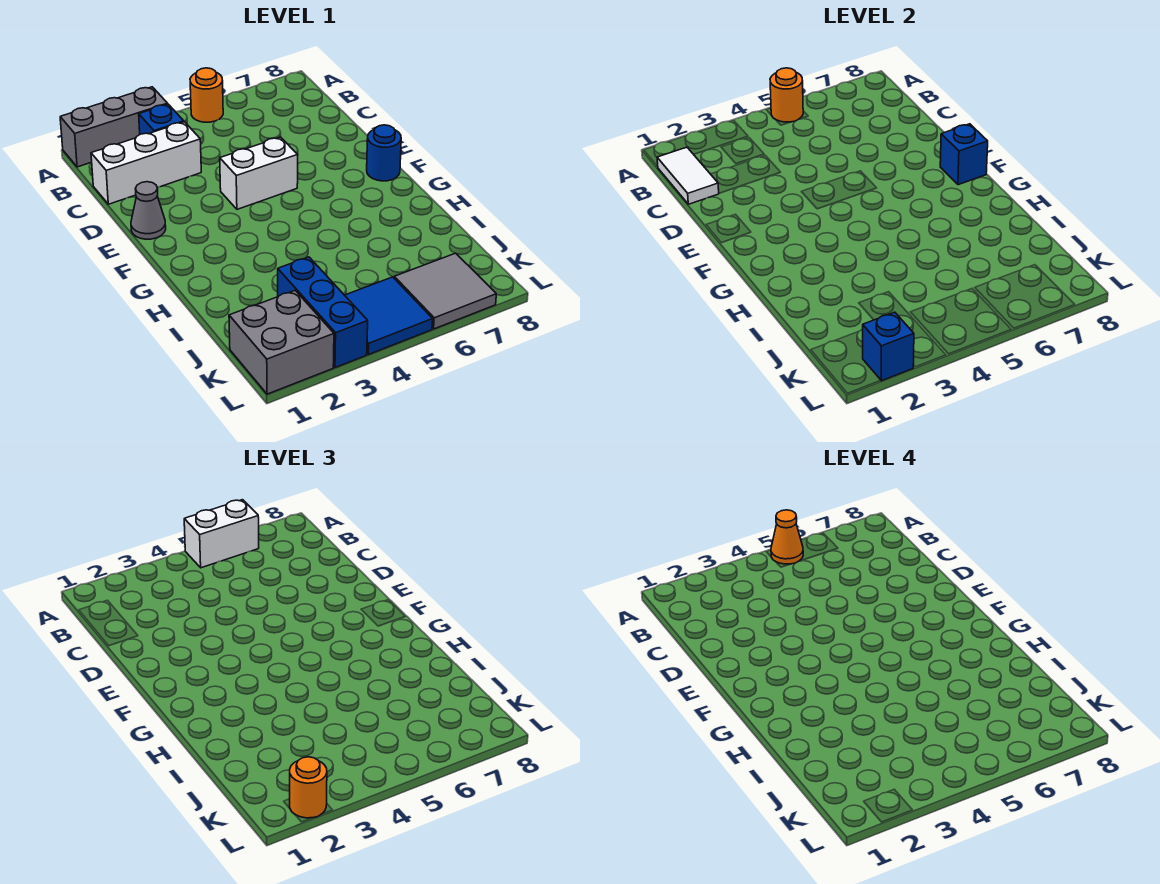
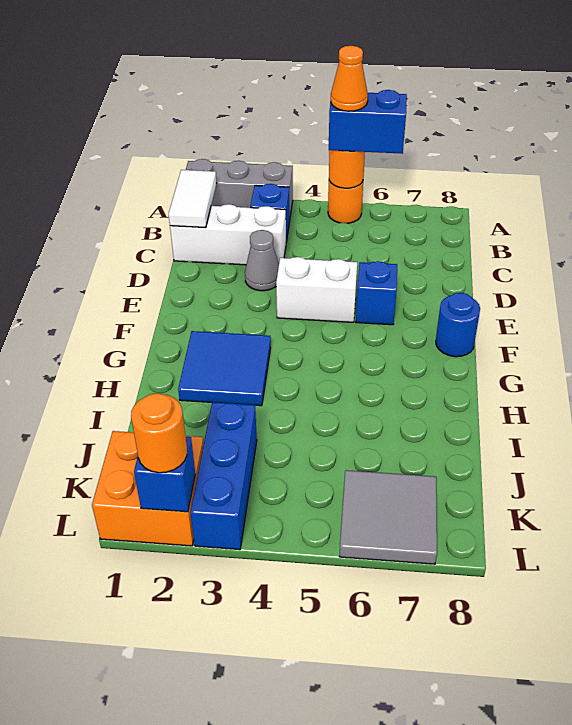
white brick A5:A6 level 3 -> blue brick A5:A6 level 3
grey cone E1 level 1 -> grey cone D3 level 1
blue brick F8 level 2 -> blue brick E6 level 1
grey brick K1:L2 level 1 -> orange brick K1:L2 level 1
blue tile K4:L5 level 1 -> blue tile G2:H3 level 1

